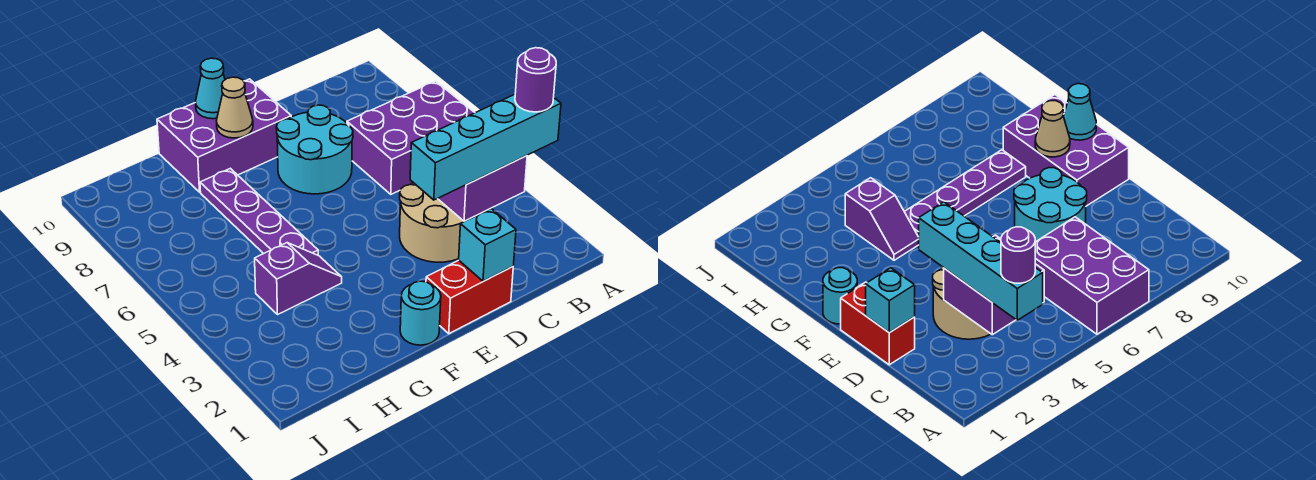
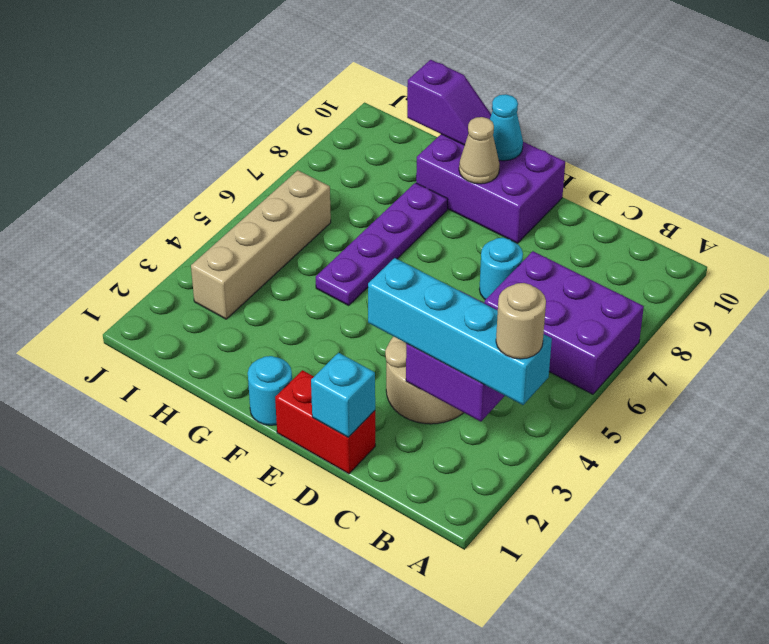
purple round brick A3 level 4 -> tan round brick A3 level 4
cyan round brick D7:E8 level 1 -> cyan round brick D7 level 1
purple slope G4:H4 level 1 top H -> purple slope G10:H10 level 2 top H
none -> tan brick I3:I6 level 1

